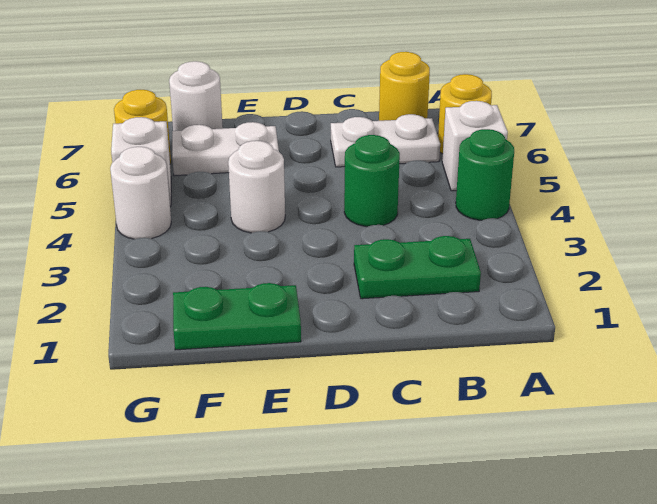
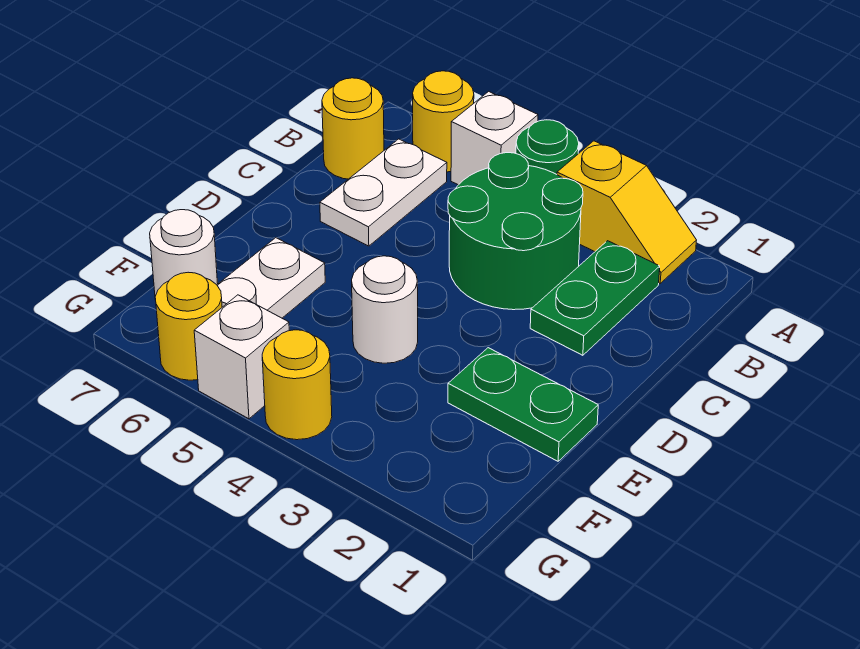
none -> yellow slope A2:A3 level 1 top 3
green round brick C4 level 1 -> green round brick B3:C4 level 1
green plate E1:F1 level 1 -> green plate E1:E2 level 1
white round brick G4 level 1 -> yellow round brick G4 level 1

